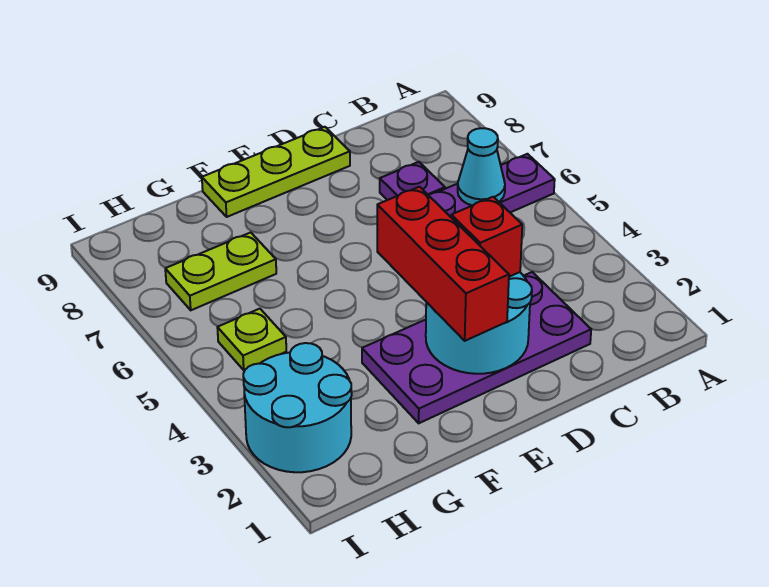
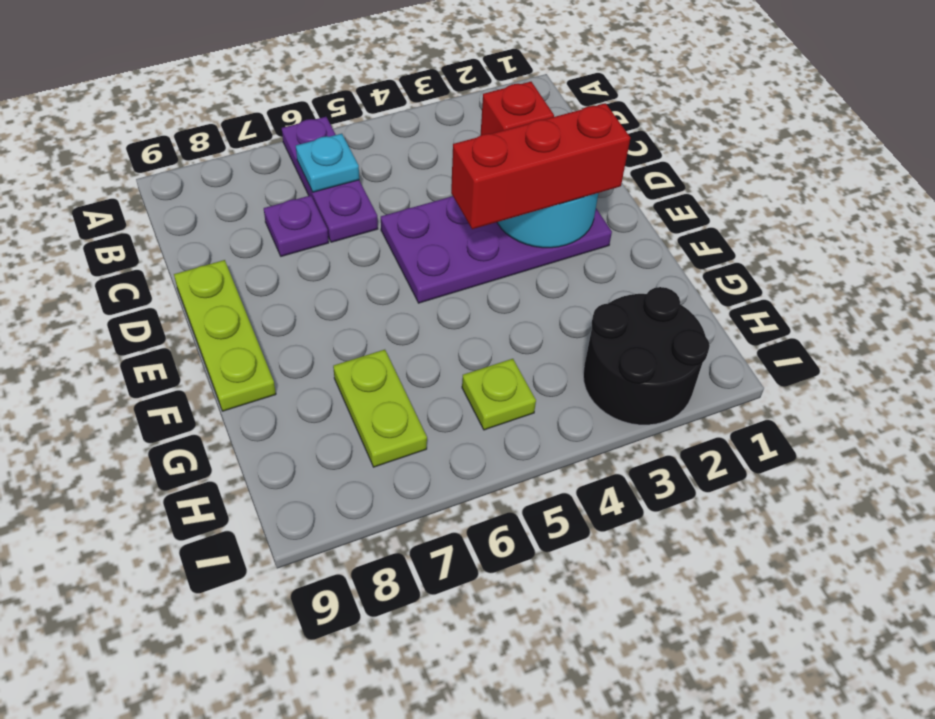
cyan cone B6 level 2 -> cyan plate B6 level 2
purple plate C2:F3 level 1 -> purple plate D2:E5 level 1
cyan round brick H2:I3 level 1 -> black round brick H2:I3 level 1

